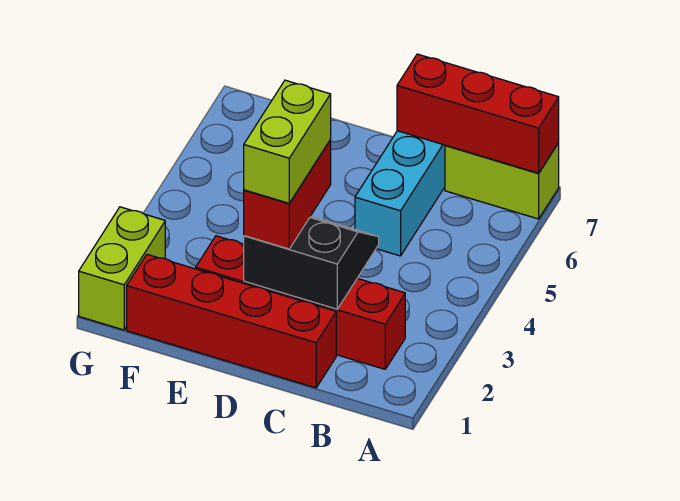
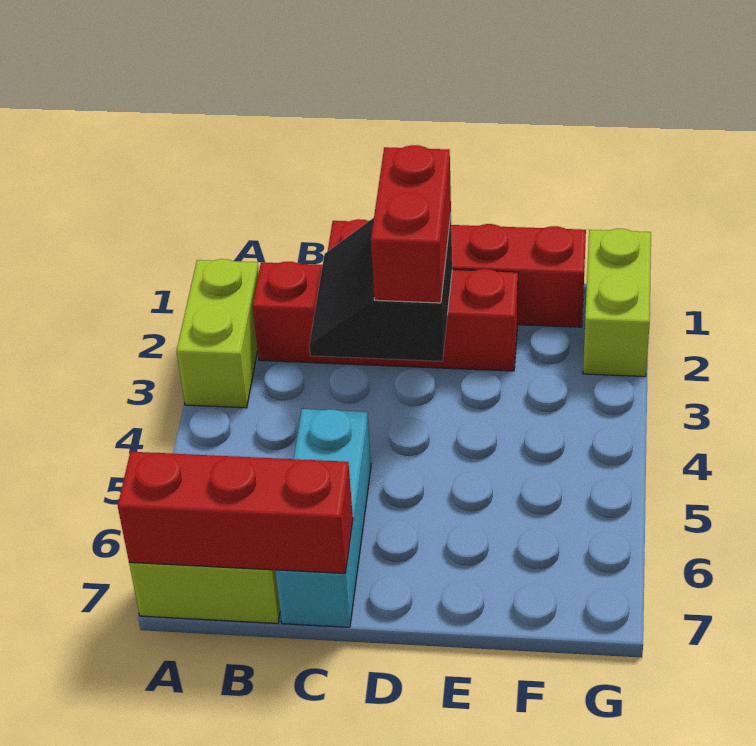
black slope C2:D3 level 2 top 2 -> black slope C2:D3 level 2 top D
lime brick D2:D3 level 4 -> lime brick A2:A3 level 1

